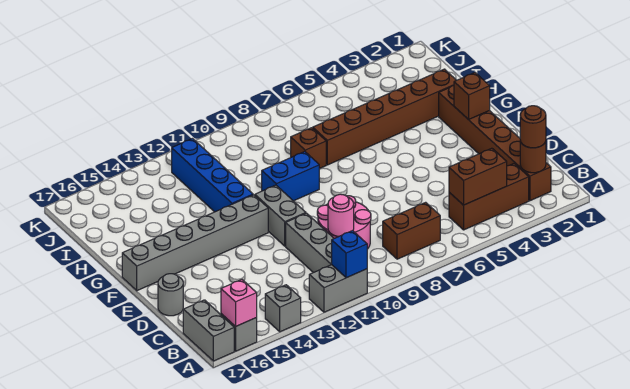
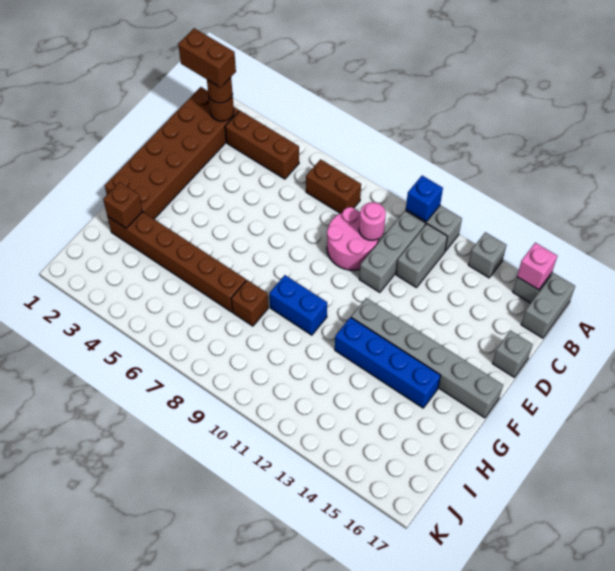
brown brick B2:G2 level 1 -> brown brick B1:G2 level 1
brown brick B4:B5 level 2 -> brown brick B1:B2 level 4
grey round brick D17 level 1 -> grey brick D17 level 1
grey brick E11:F11 level 1 -> grey brick B12:C12 level 1
brown brick F2 level 2 -> brown brick H2 level 2
blue brick G12:J12 level 1 -> blue brick G12:G15 level 1

